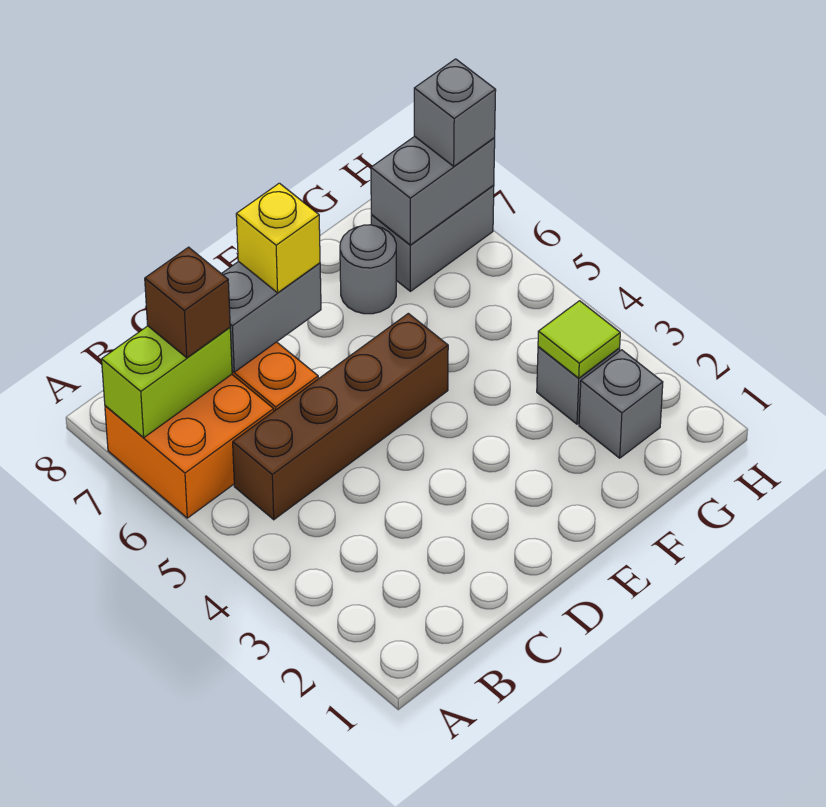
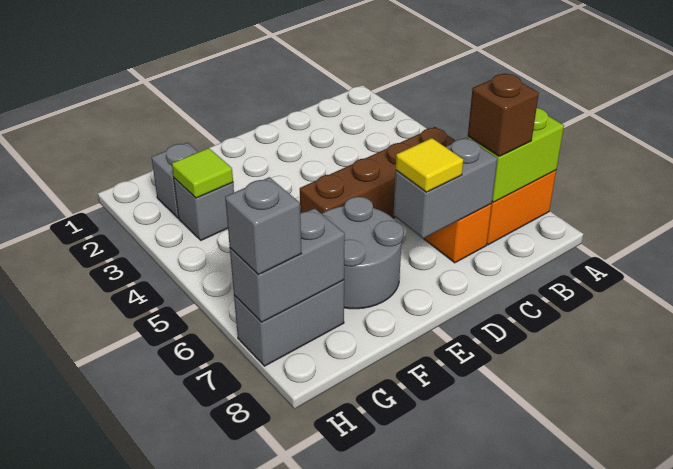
yellow brick D7 level 3 -> yellow tile D7 level 3
grey round brick F7 level 1 -> grey round brick E6:F7 level 1

